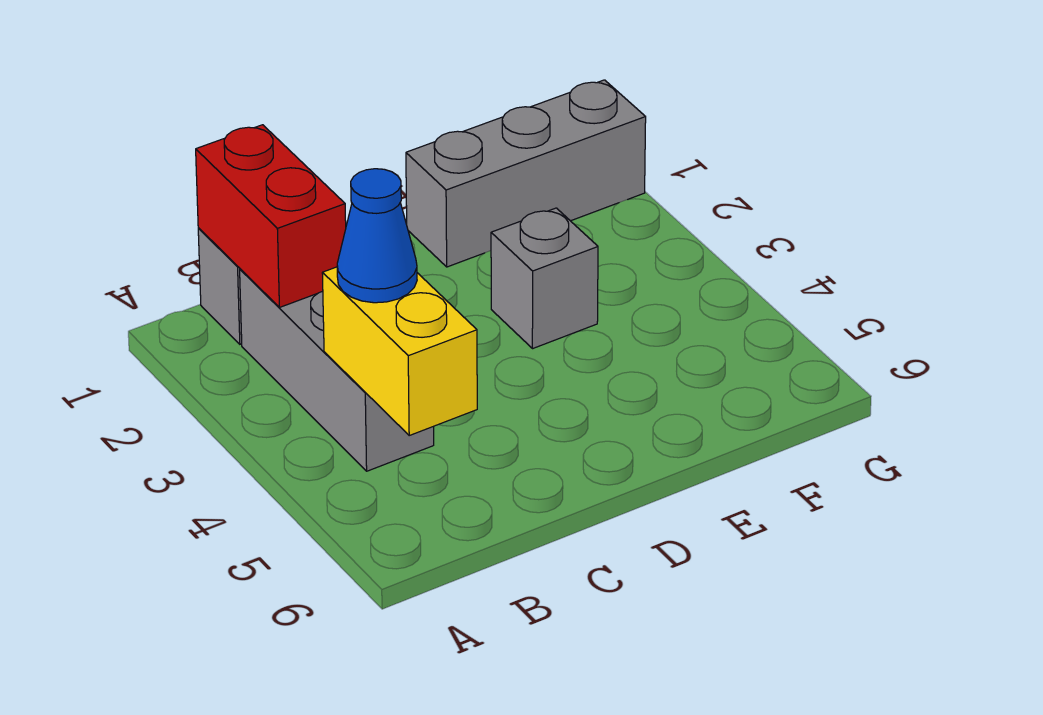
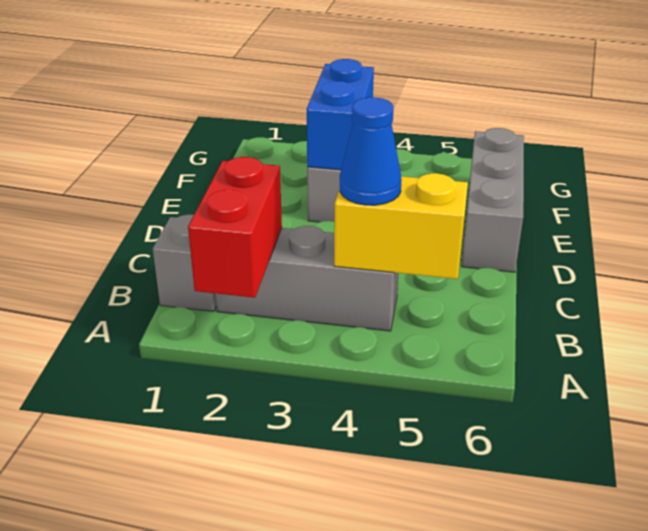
red brick B1:B2 level 2 -> red brick A2:B2 level 2
grey brick E1:G1 level 1 -> grey brick D6:F6 level 1
none -> blue brick E3:F3 level 2

